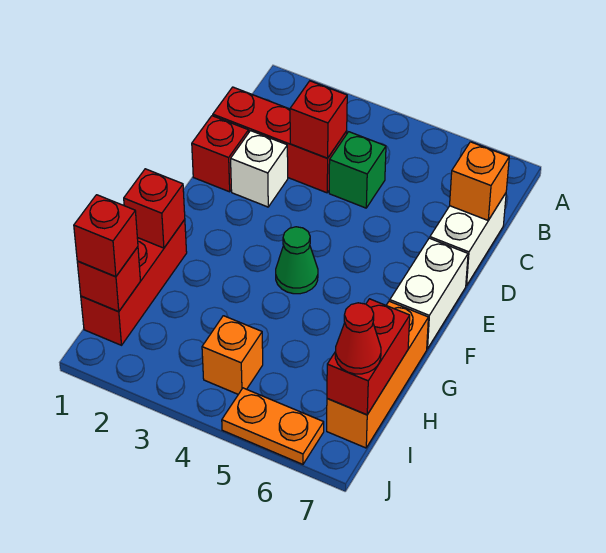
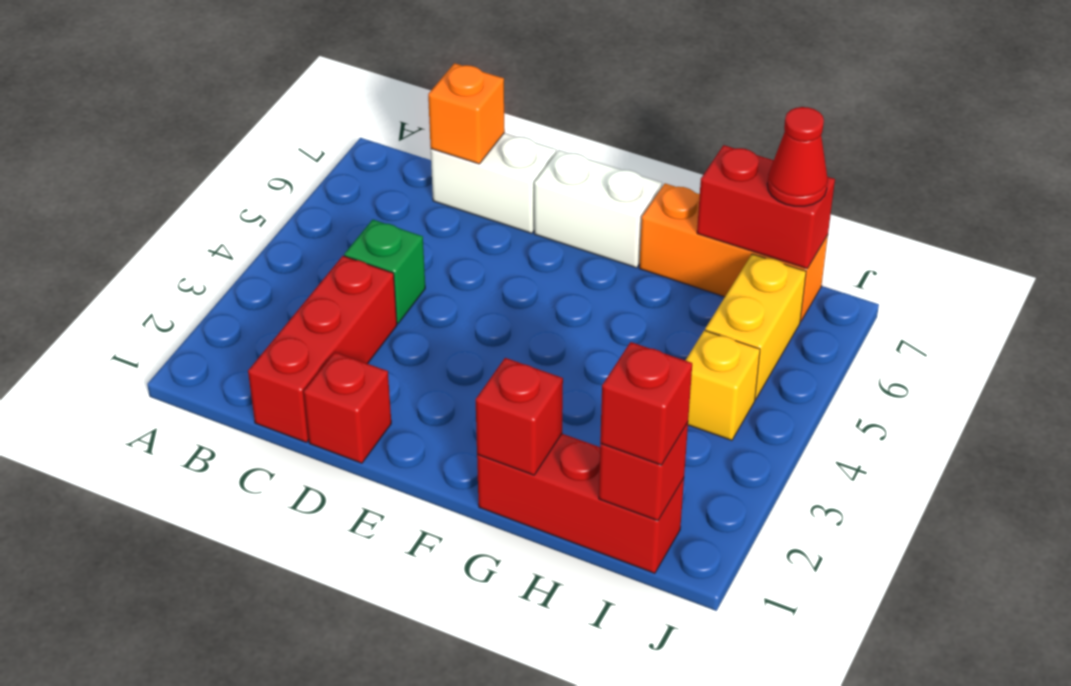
red brick C3 level 2 -> none
white brick D2 level 1 -> none
green cone F4 level 1 -> none
orange brick I4 level 1 -> yellow brick I4 level 1
none -> yellow brick I5:I6 level 1
orange plate J5:J6 level 1 -> none

